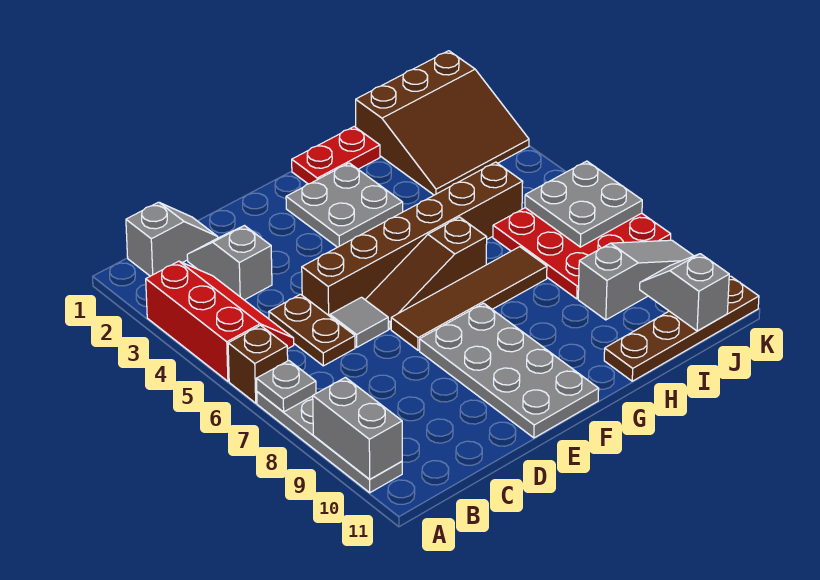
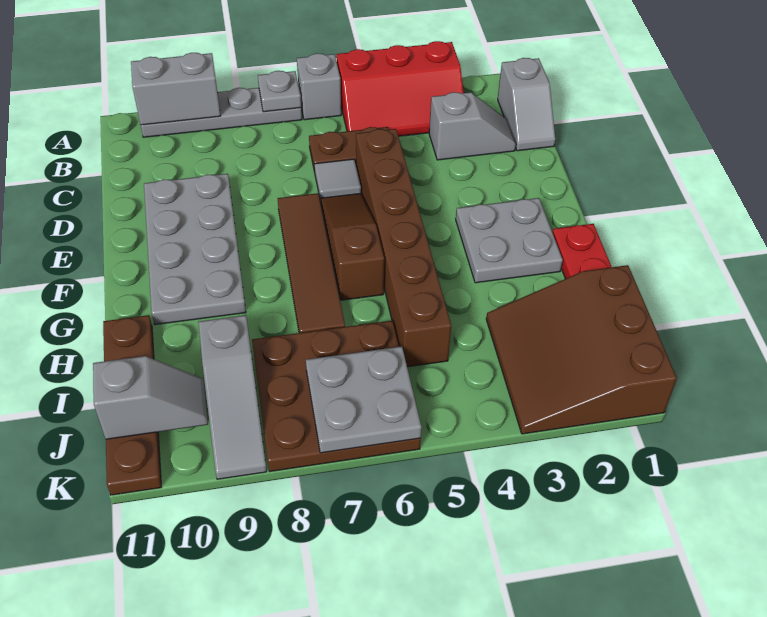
brown brick A6 level 1 -> grey brick A6 level 1
grey plate E8:F11 level 1 -> grey plate D9:G10 level 1
red plate I6:K8 level 1 -> brown plate I6:K8 level 1

